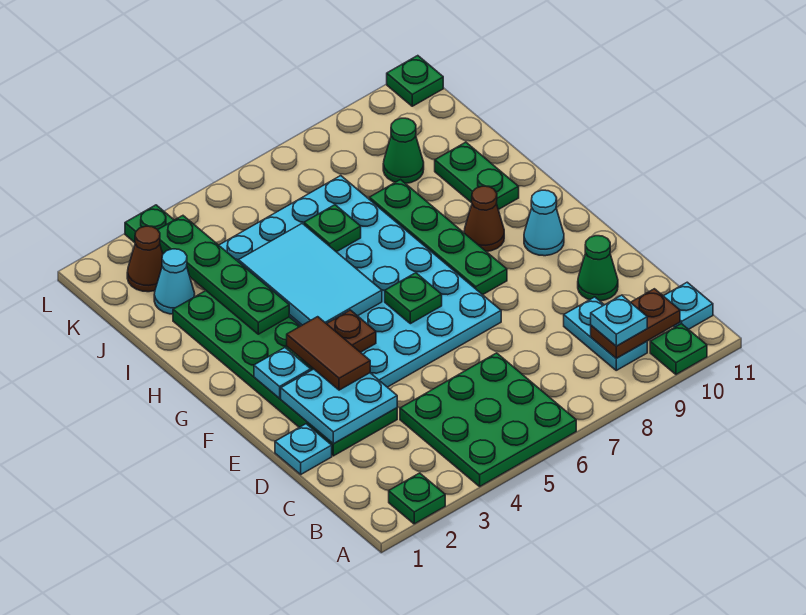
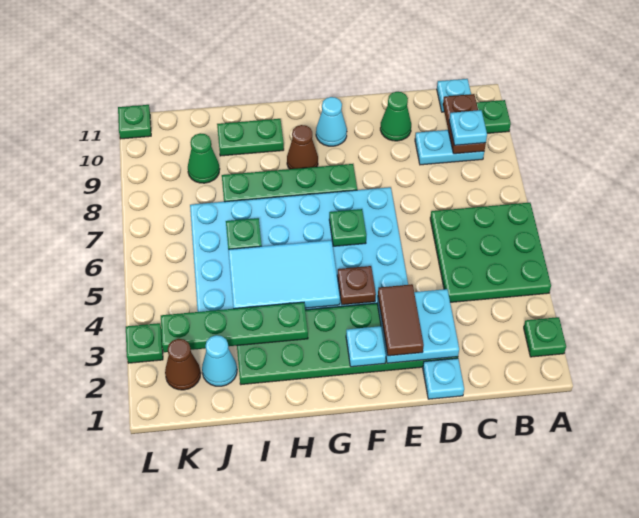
brown tile E3:F3 level 3 -> brown tile E2:E3 level 3

